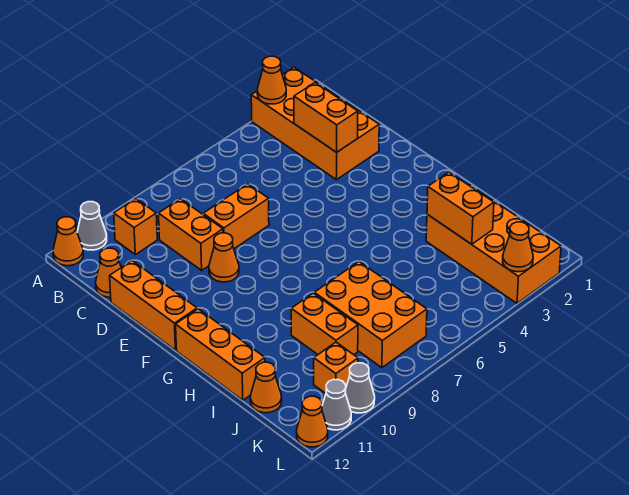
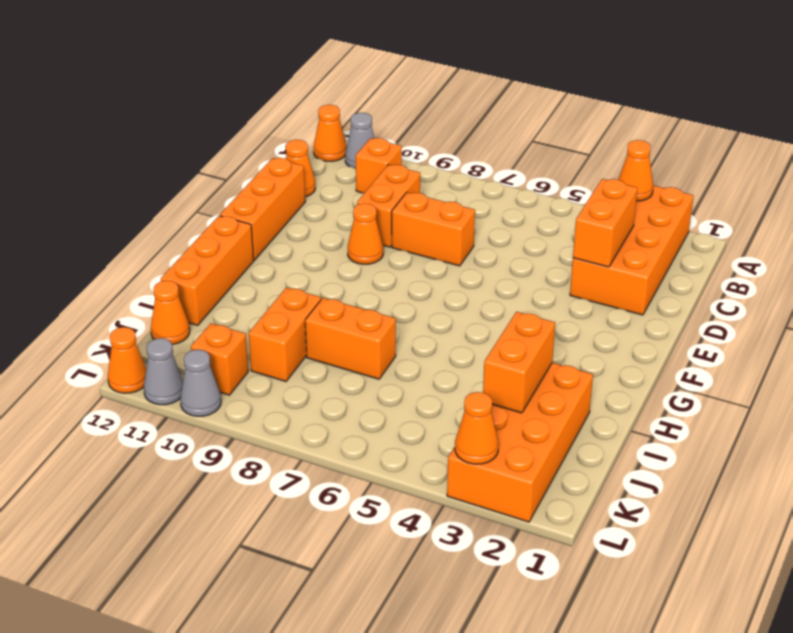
orange brick I7:K8 level 1 -> orange brick I7:I8 level 1

